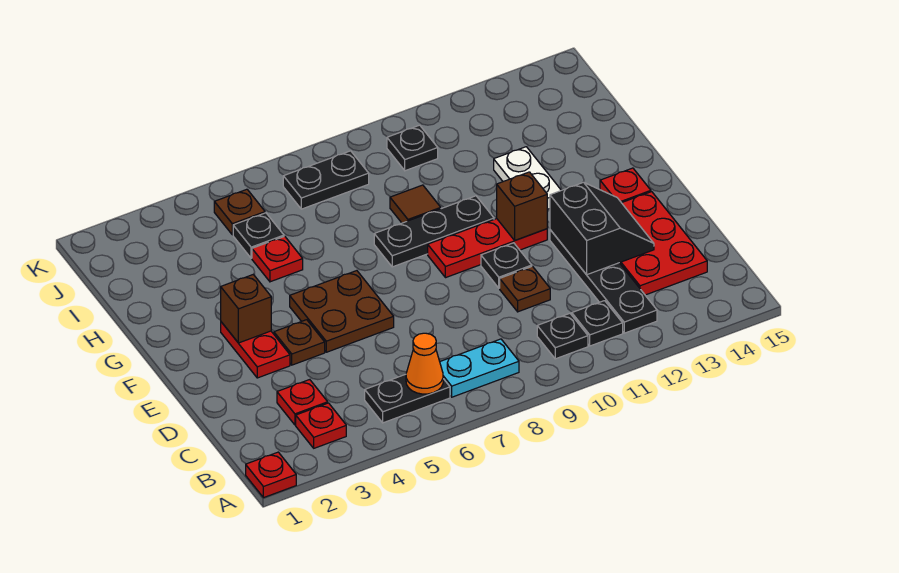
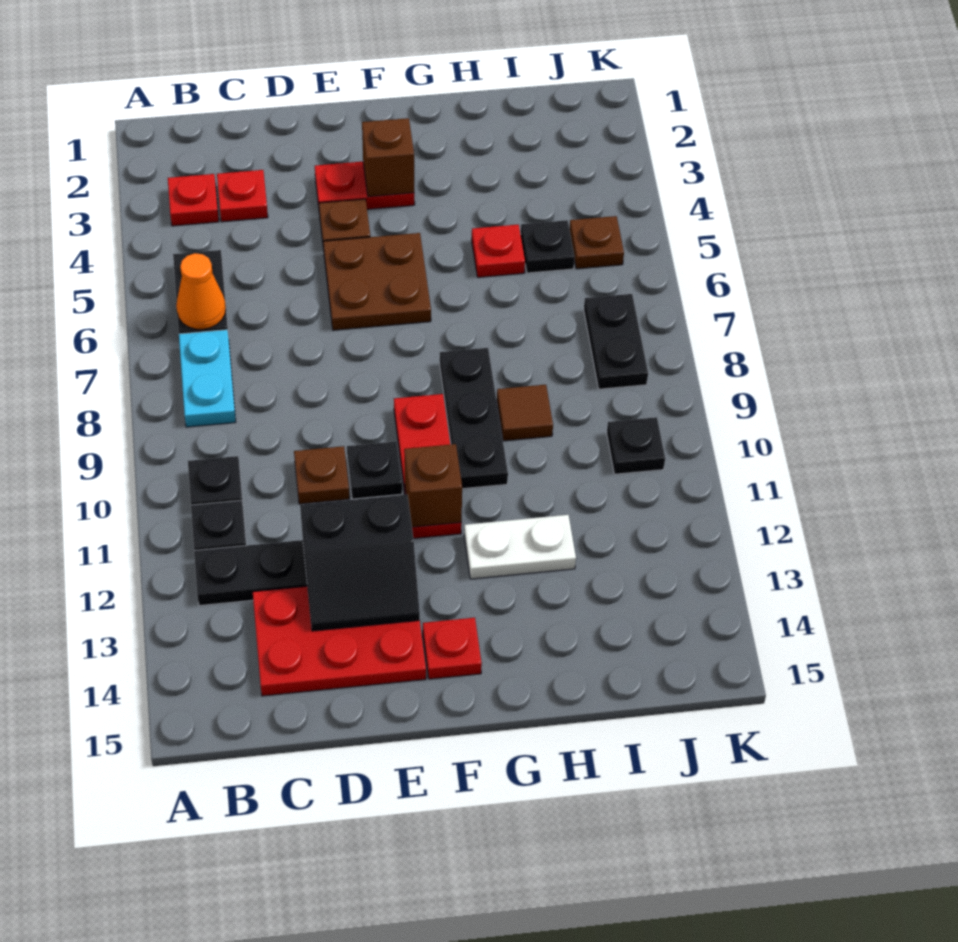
red plate A1 level 1 -> none

